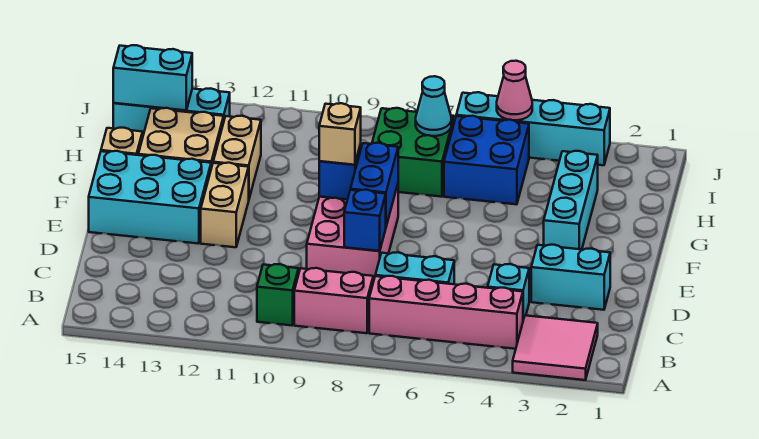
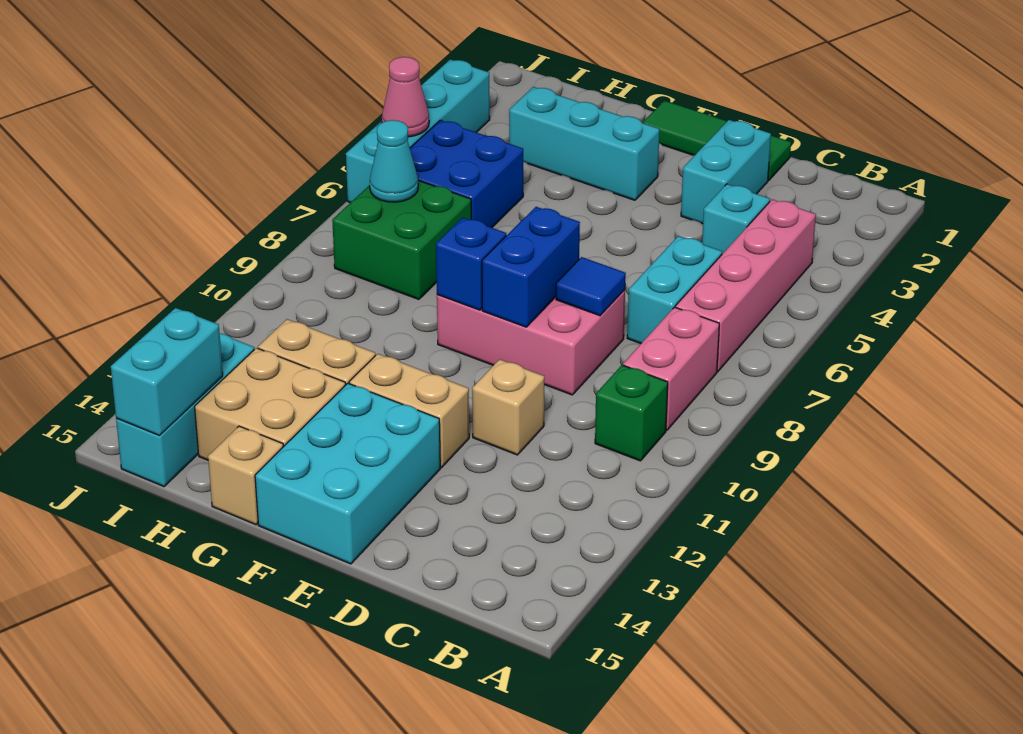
pink tile A2:B3 level 1 -> none
none -> green tile D1:F1 level 1
blue brick D8 level 2 -> blue tile D8 level 2
blue brick E8:F8 level 2 -> blue brick E8:E9 level 2
tan brick F9 level 3 -> tan brick D11 level 1

